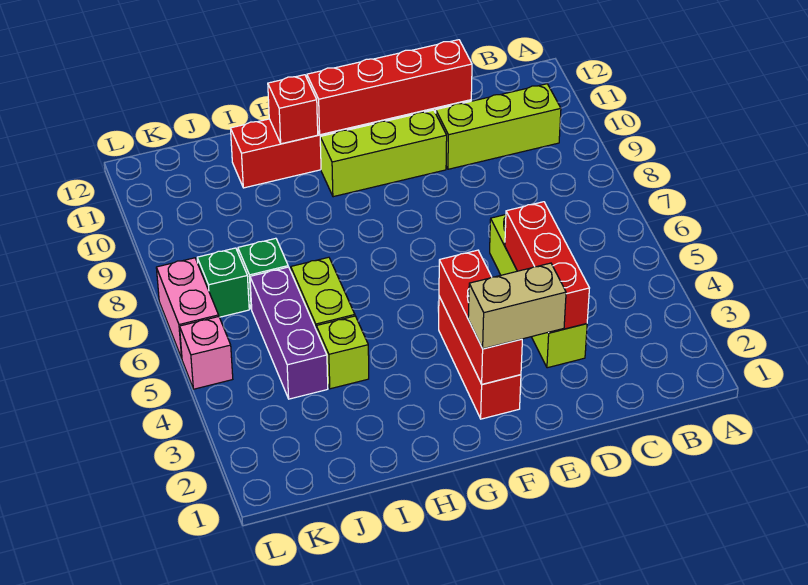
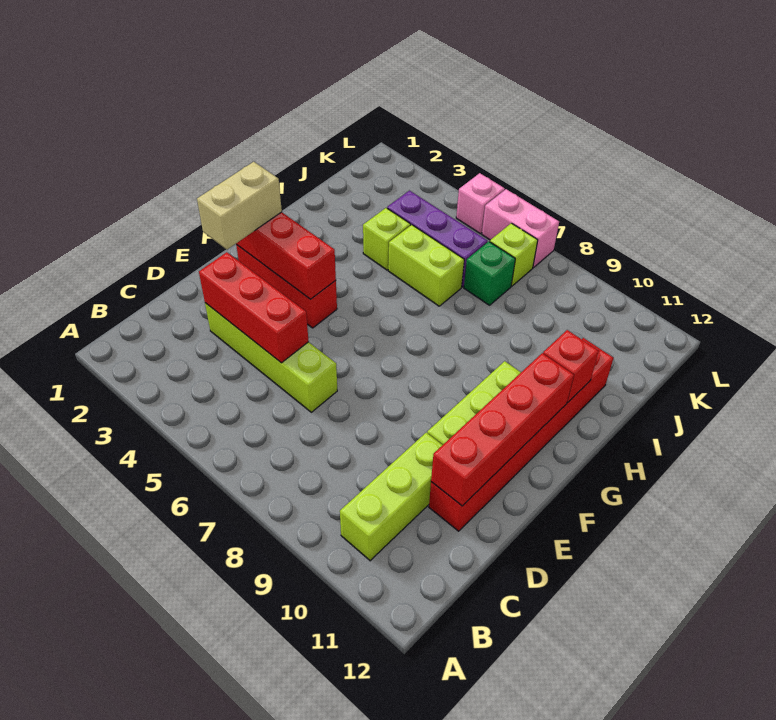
green brick K7 level 1 -> lime brick K7 level 1

